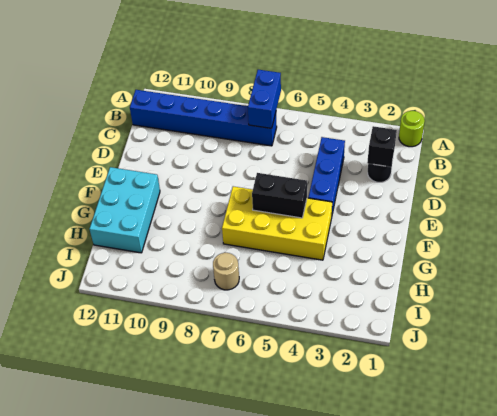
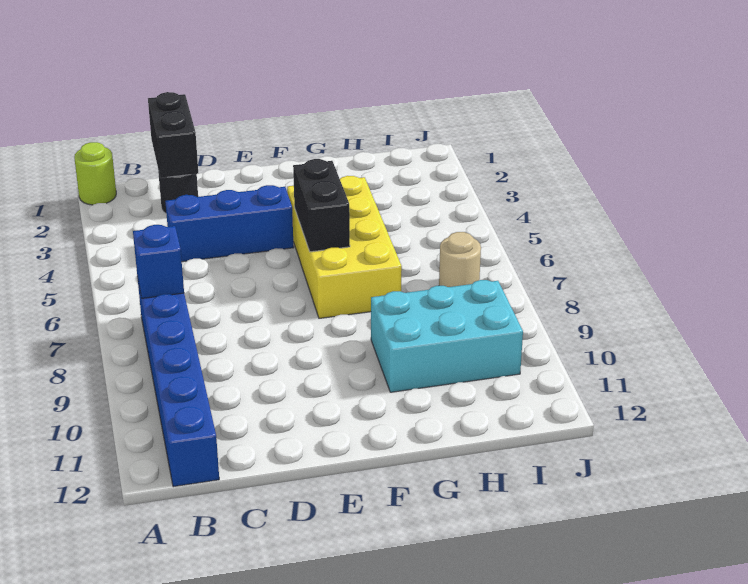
blue brick A7:B7 level 2 -> blue brick B7 level 2
black brick C2 level 2 -> black brick C1:C2 level 2
cyan brick F11:H12 level 1 -> cyan brick G9:I10 level 1

